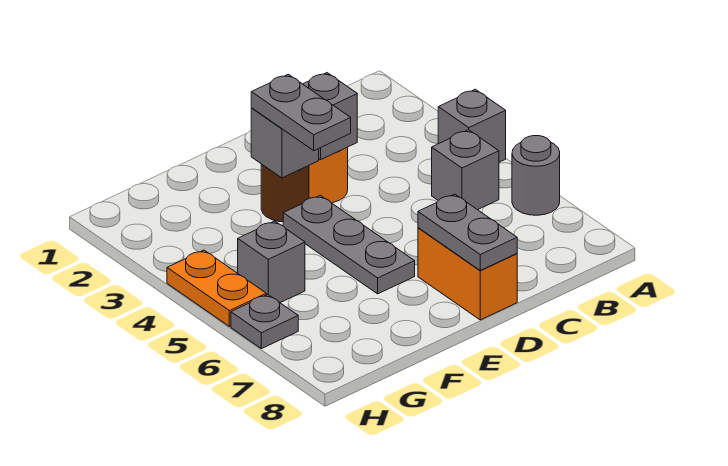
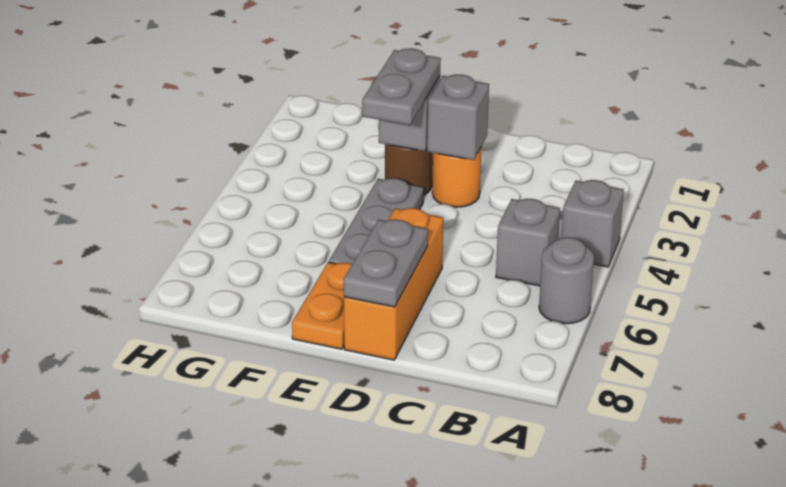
orange brick D7:D8 level 1 -> orange brick D6:D8 level 1
grey brick G5 level 1 -> none
orange plate H4:H5 level 1 -> orange plate E7:E8 level 1
grey plate H6 level 1 -> none

